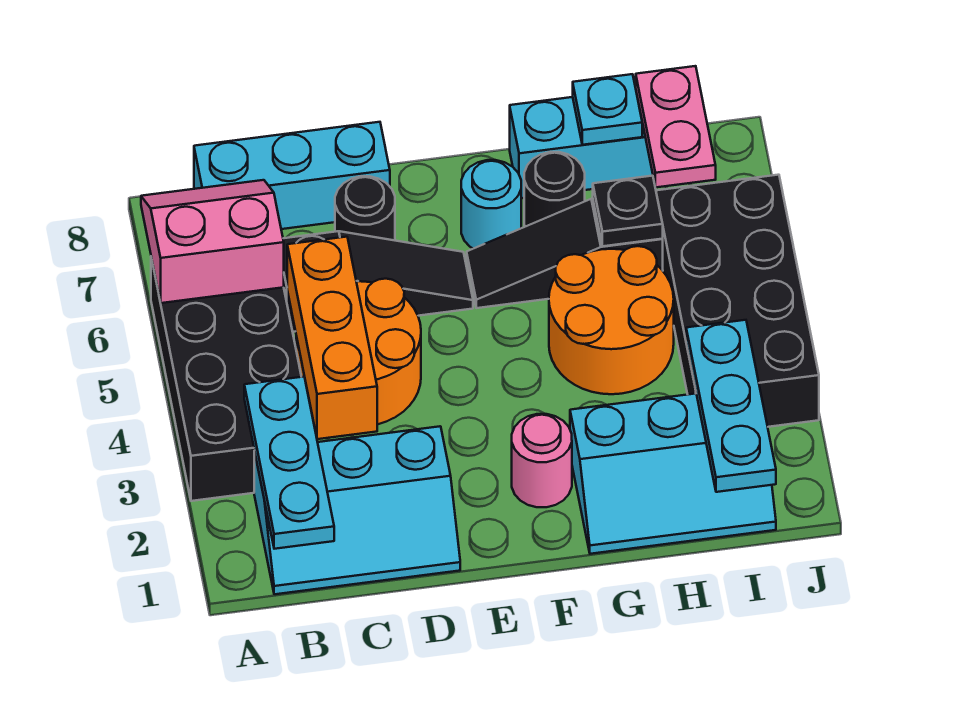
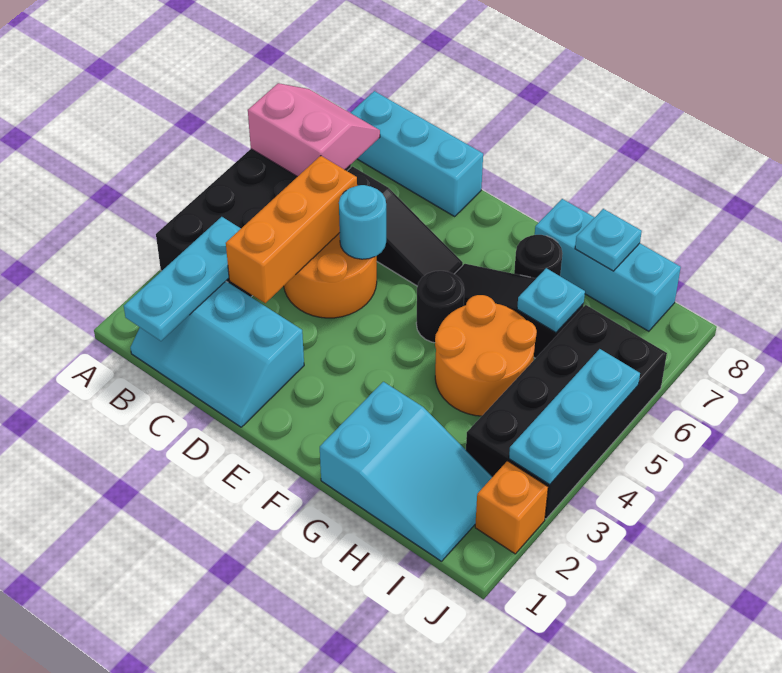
black round brick D7 level 1 -> black round brick F5 level 1
pink round brick F2 level 1 -> none
cyan round brick F7 level 1 -> cyan round brick D5 level 2
cyan slope G1:I2 level 1 top 2 -> cyan slope G1:I2 level 1 top G
black plate H6 level 2 -> cyan plate H6 level 2
cyan plate I1:I3 level 2 -> cyan plate J3:J5 level 2
pink plate I7:I8 level 2 -> none
none -> orange brick J2 level 1

